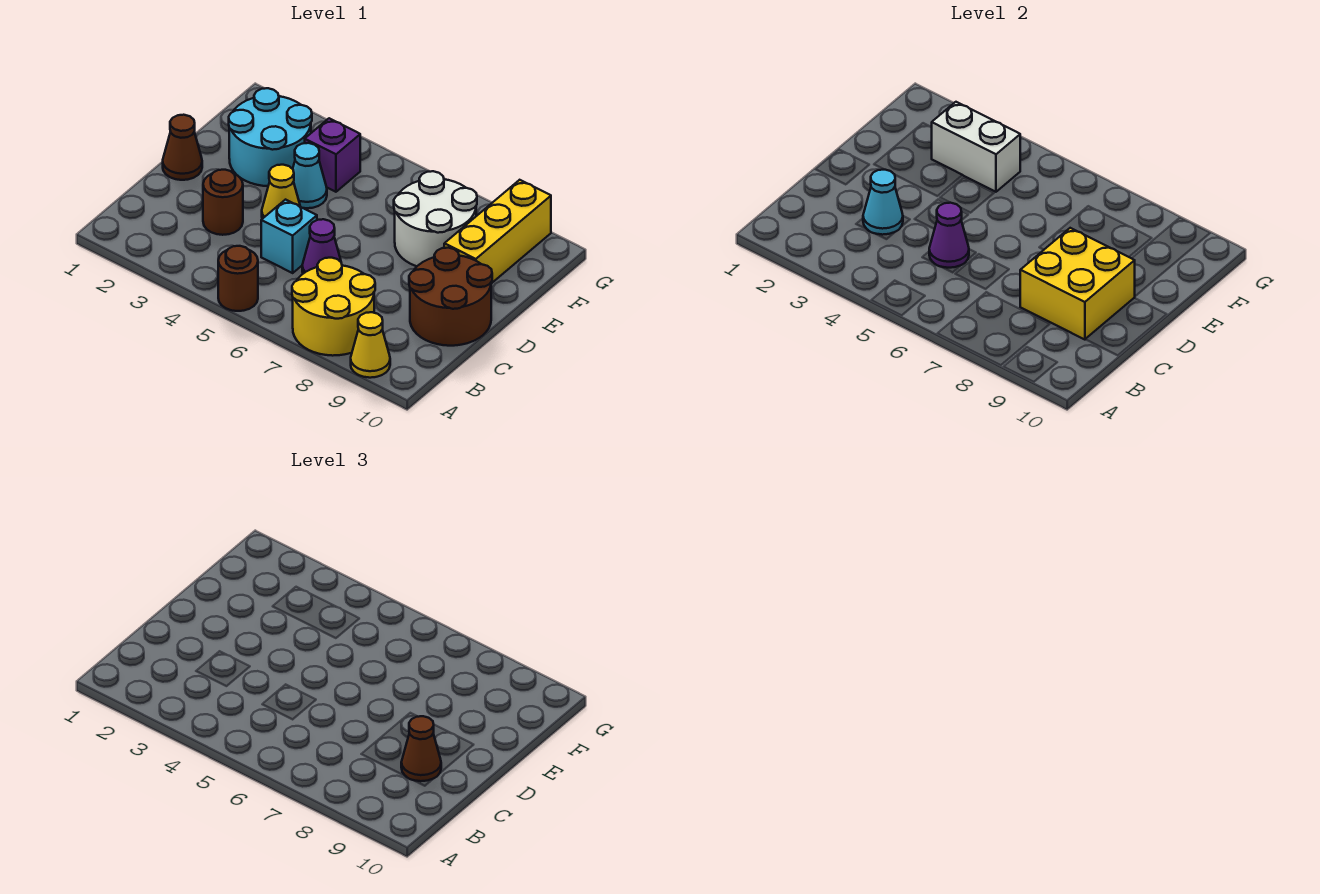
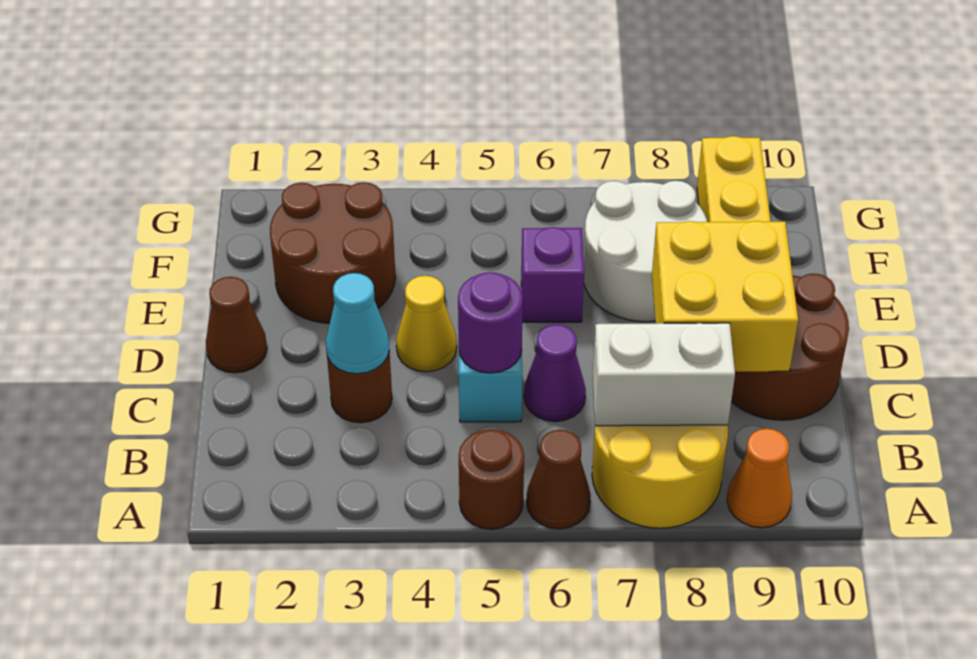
yellow cone A9 level 1 -> orange cone A9 level 1
purple cone C5 level 2 -> purple round brick C5 level 2
brown cone C9 level 3 -> brown cone A6 level 1
cyan round brick E2:F3 level 1 -> brown round brick E2:F3 level 1
cyan cone E4 level 1 -> none
white brick F3:F4 level 2 -> white brick B7:B8 level 2
purple brick F4 level 1 -> purple brick E6 level 1

